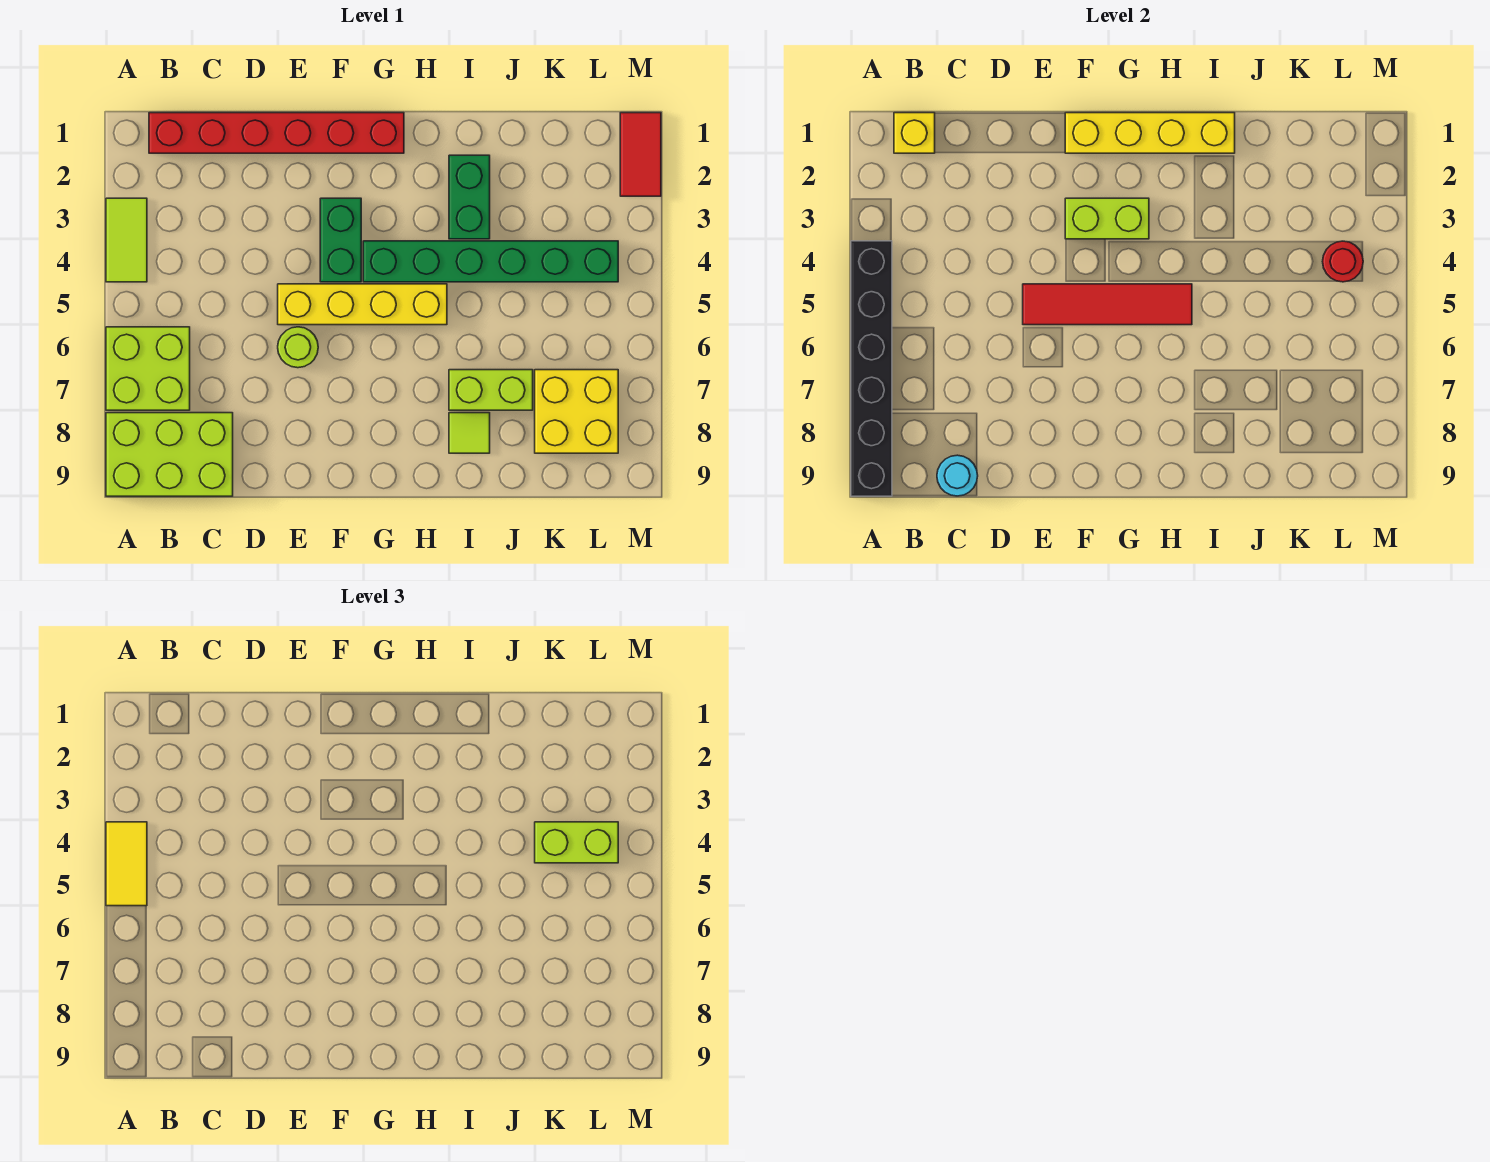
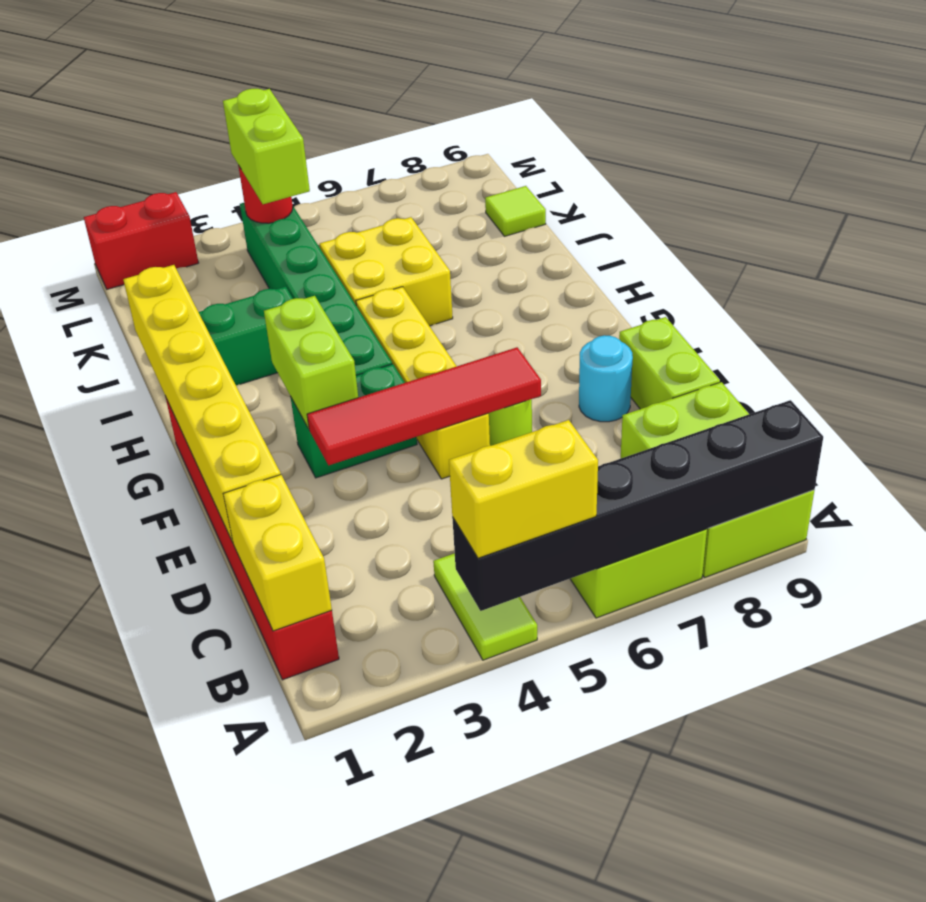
lime tile A3:A4 level 1 -> lime tile A4:B4 level 1
yellow tile A4:A5 level 3 -> yellow brick A4:A5 level 3
yellow brick B1 level 2 -> yellow brick B1:C1 level 2
cyan round brick C9 level 2 -> cyan round brick E8 level 1
red tile E5:H5 level 2 -> red tile E3:E6 level 2
yellow brick F1:I1 level 2 -> yellow brick D1:I1 level 2
lime brick I7:J7 level 1 -> lime brick D9:E9 level 1
lime tile I8 level 1 -> lime tile K9 level 1
yellow brick K7:L8 level 1 -> yellow brick I5:J6 level 1
red tile M1:M2 level 1 -> red brick M1:M2 level 1

